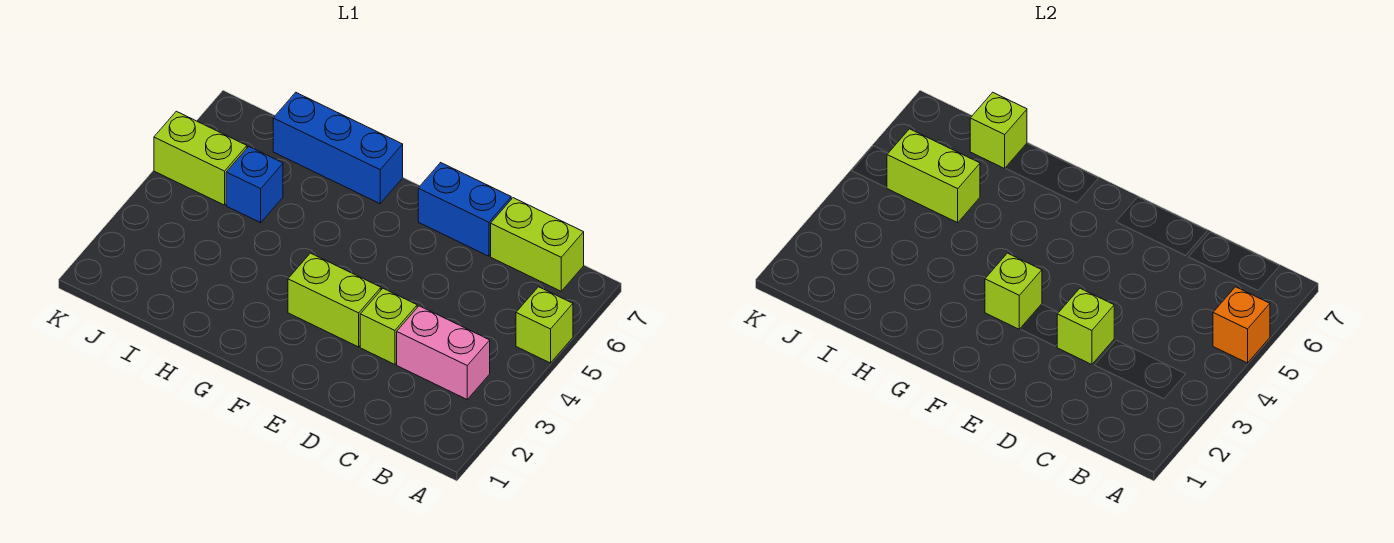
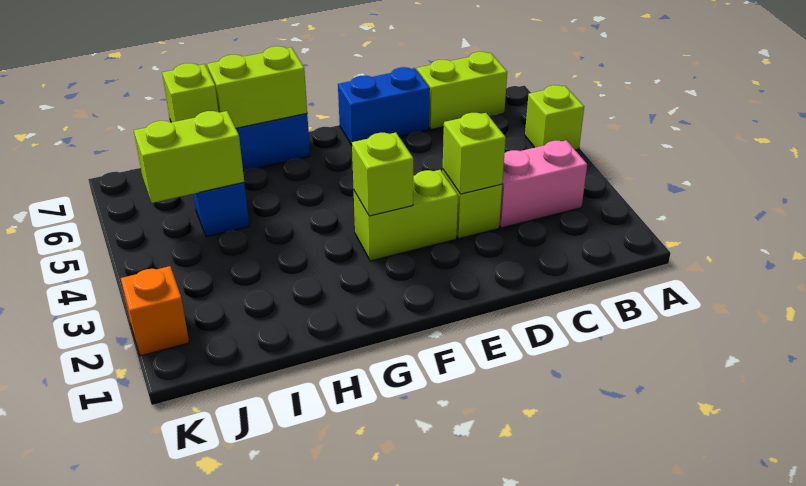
orange brick A5 level 2 -> orange brick K2 level 1
lime brick J5:K5 level 1 -> lime brick G7:H7 level 2

